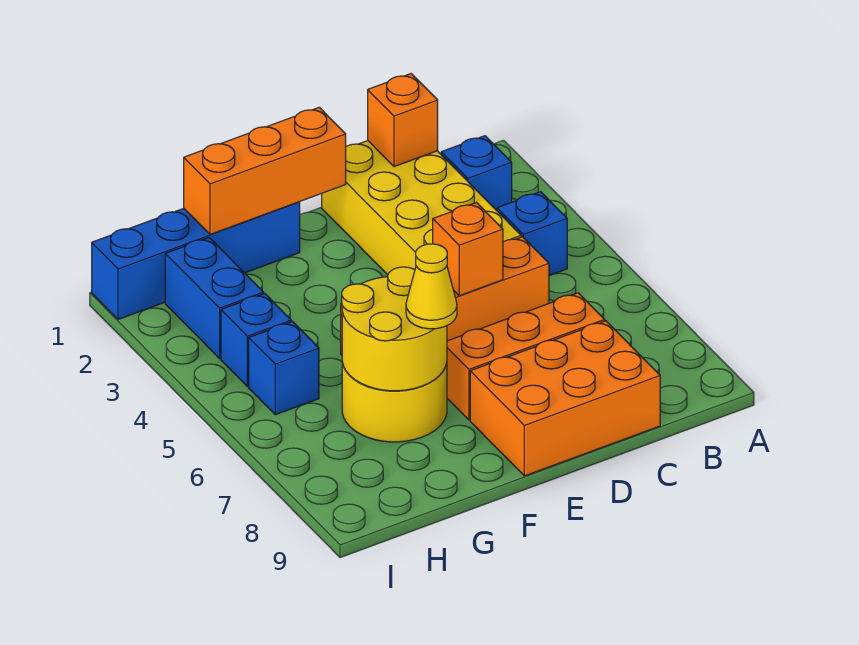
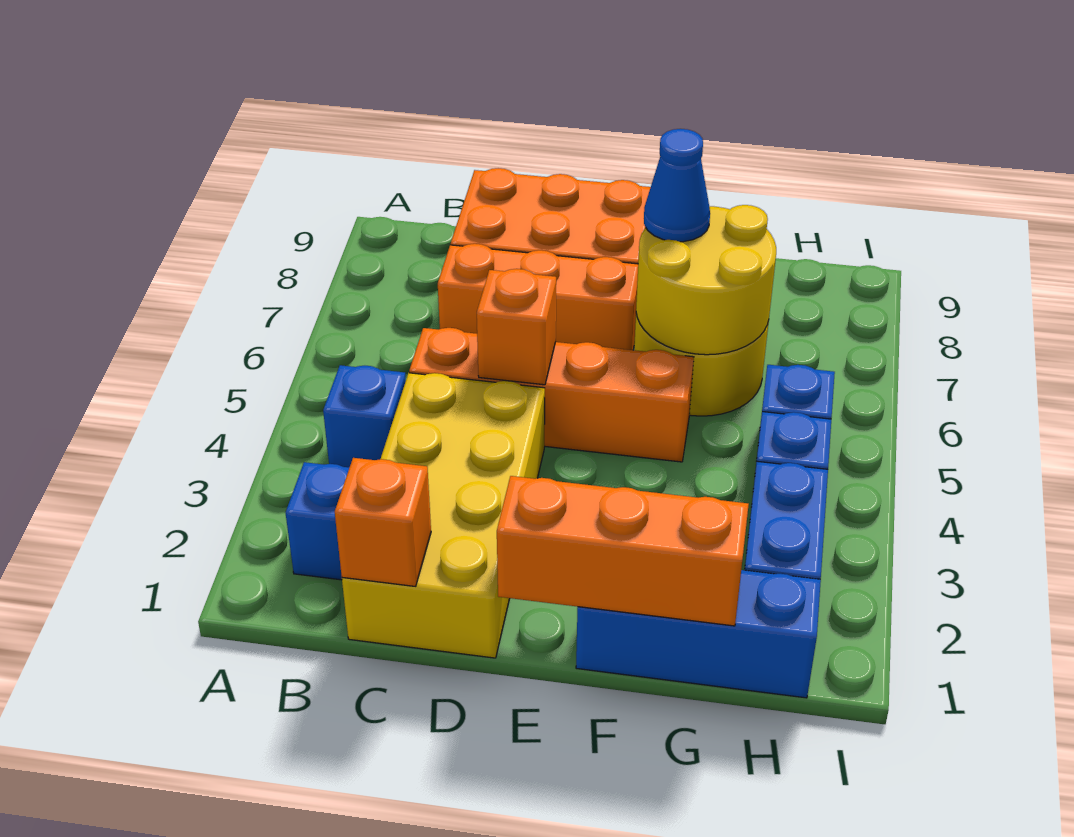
blue brick F1:I1 level 1 -> blue brick F1:H1 level 1
yellow cone F7 level 3 -> blue cone F7 level 3

